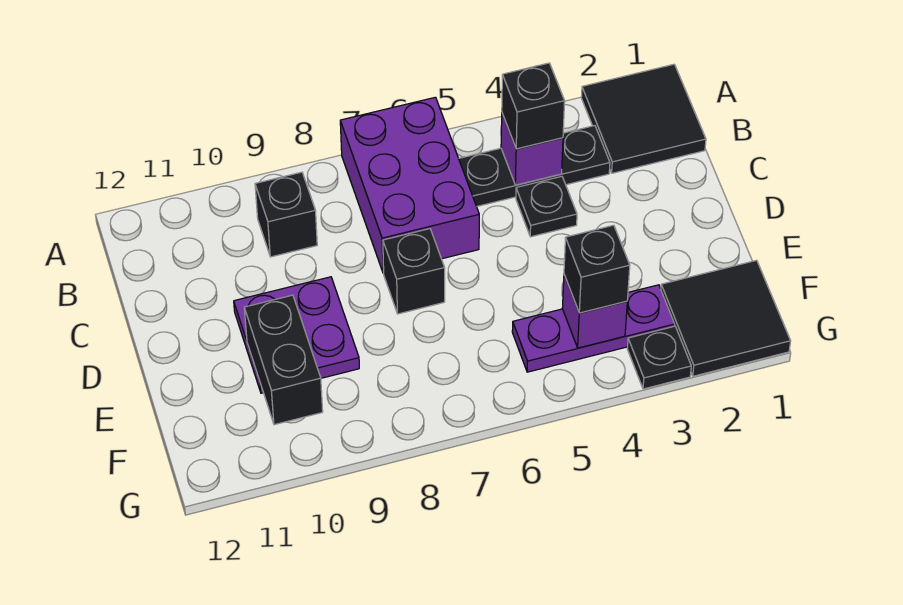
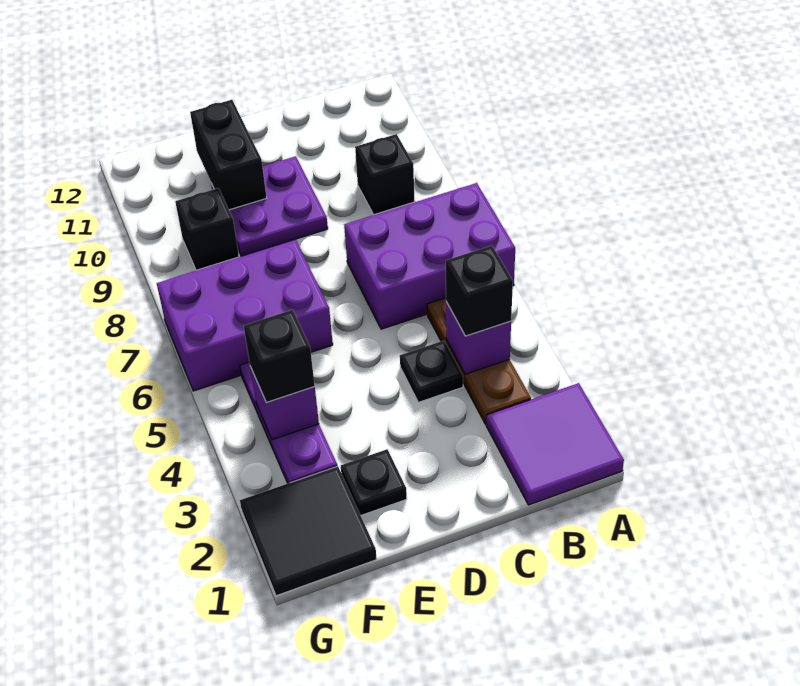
black tile A1:B2 level 1 -> purple tile A1:B2 level 1
black plate B3:B5 level 1 -> brown plate B3:B5 level 1
black brick D7 level 1 -> black brick F9 level 1
none -> purple brick E6:G7 level 1
black brick E10:F10 level 2 -> black brick E10:E11 level 2
black plate G3 level 1 -> black plate E2 level 1

